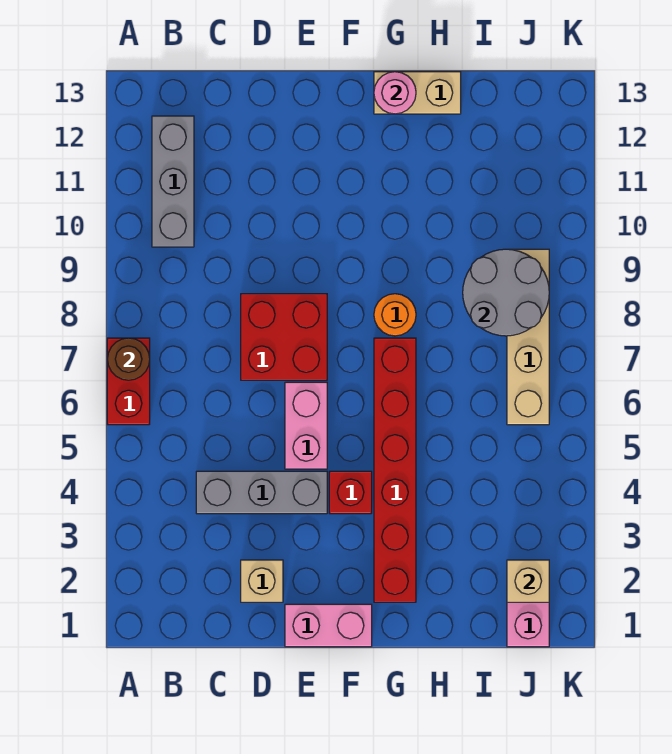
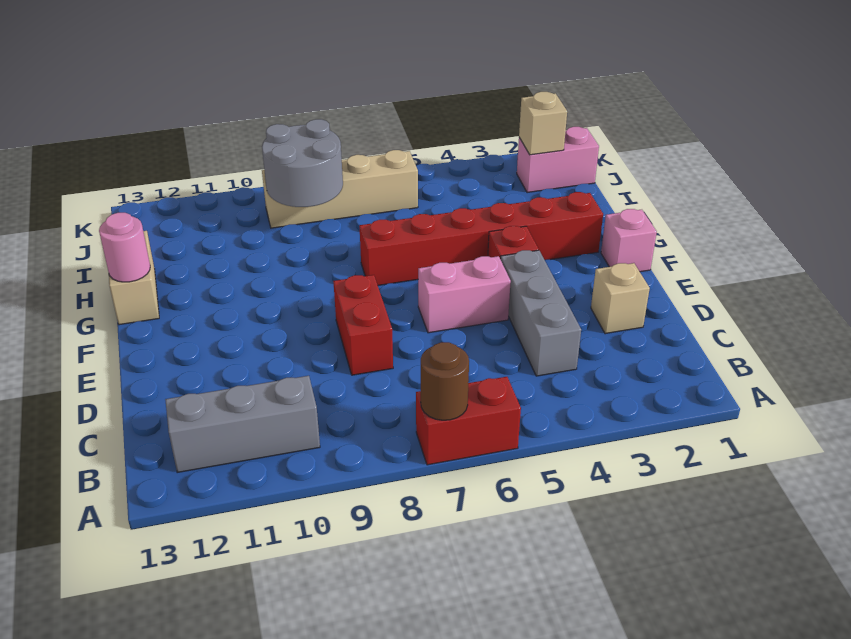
red brick D7:E8 level 1 -> red brick D8:E8 level 1
pink brick E1:F1 level 1 -> pink brick F1 level 1
orange round brick G8 level 1 -> none

